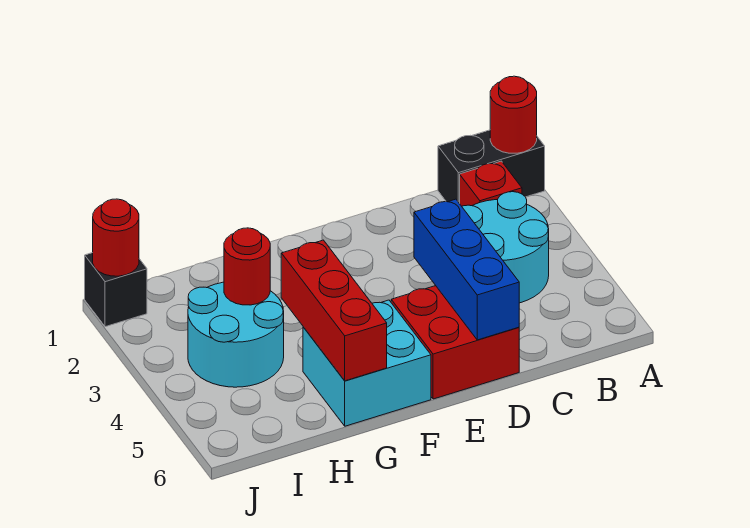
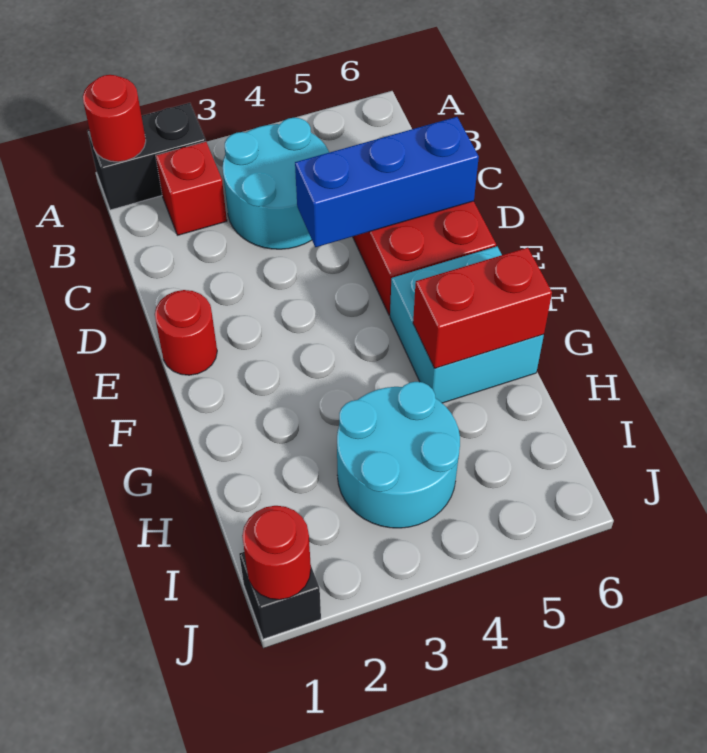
black brick A1:B1 level 1 -> black brick A1:A2 level 1
red brick G4:G6 level 2 -> red brick G5:G6 level 2
red round brick H3 level 2 -> red round brick E1 level 1

